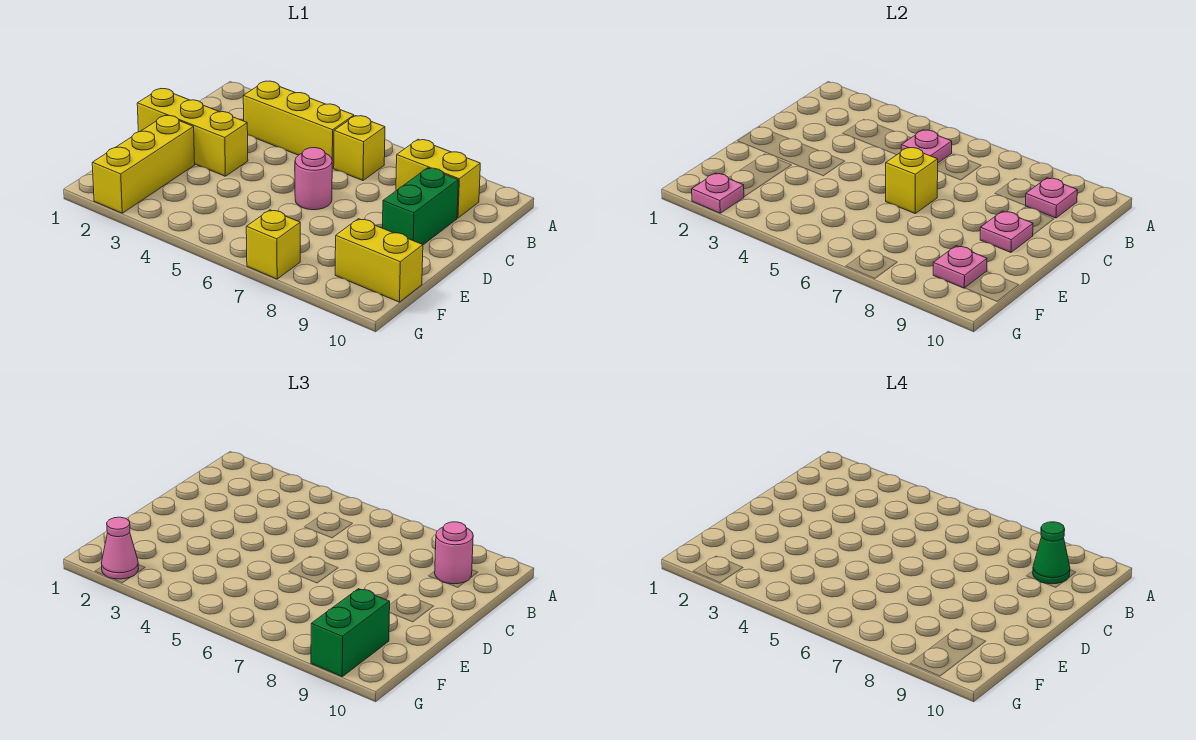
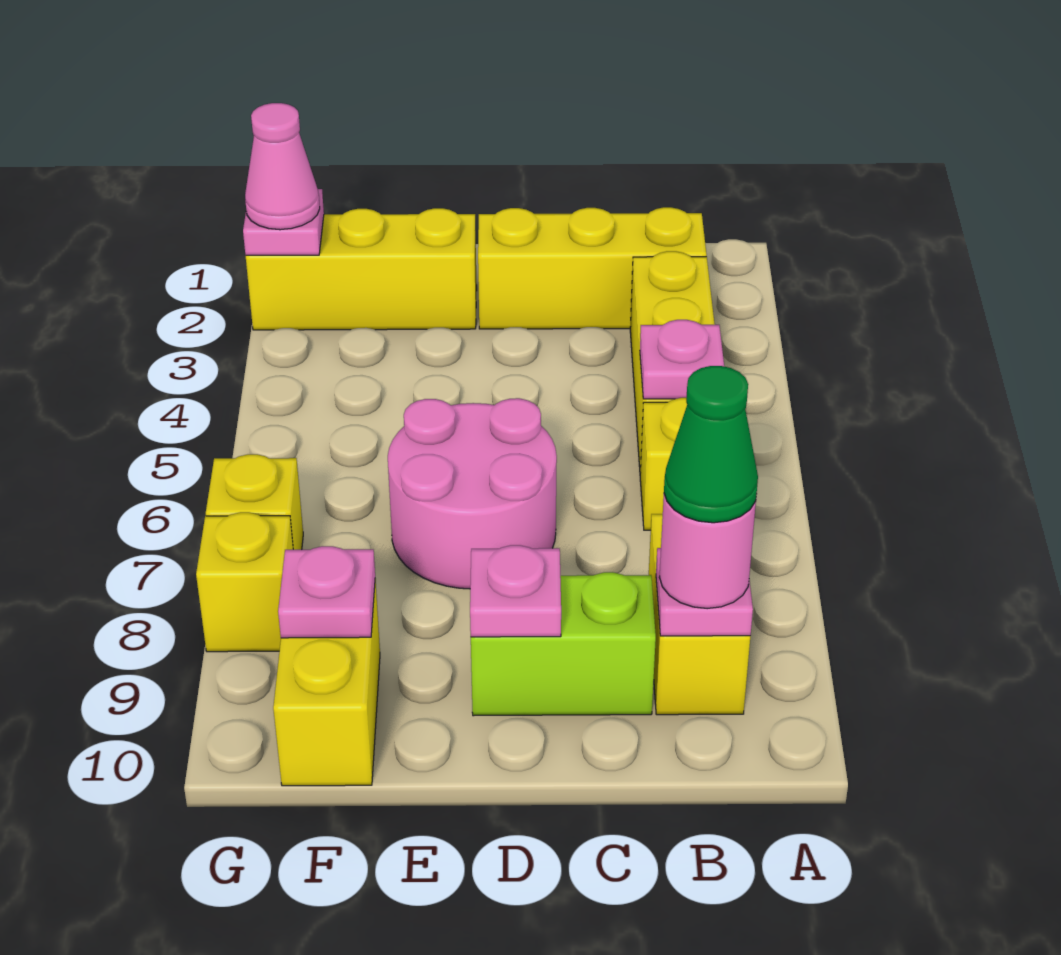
green brick C9:D9 level 1 -> lime brick C9:D9 level 1
yellow brick D1:D3 level 1 -> yellow brick B2:D2 level 1
pink round brick D6 level 1 -> pink round brick D6:E7 level 1
yellow brick D6 level 2 -> yellow brick G8 level 1
green brick F9:G9 level 3 -> none

